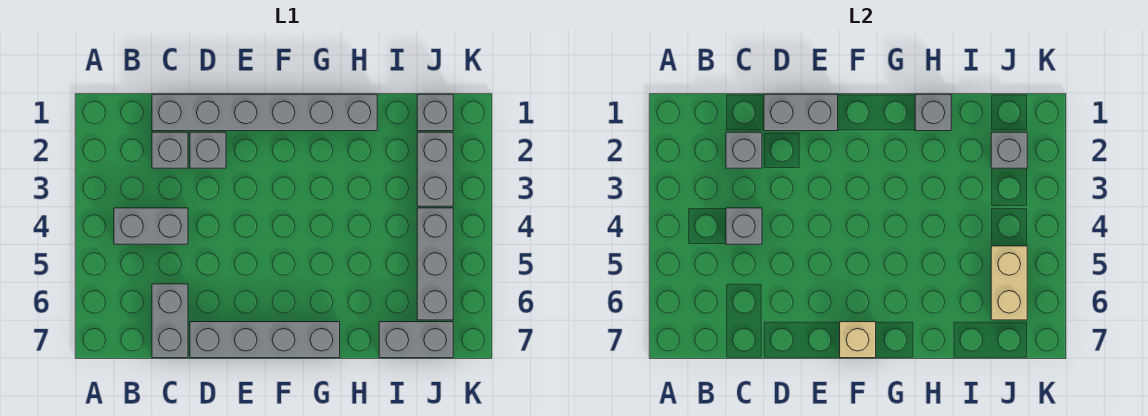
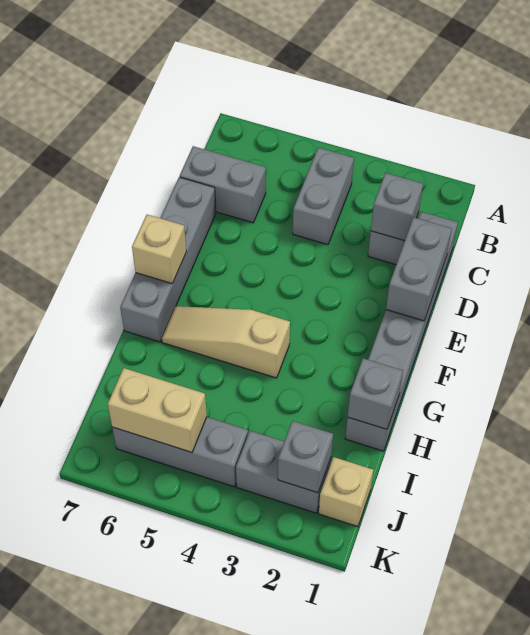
grey brick C4 level 2 -> none
grey brick D2 level 1 -> none
none -> tan slope G4:G6 level 1 top 4
grey brick I7:J7 level 1 -> none
grey brick J1 level 1 -> tan brick J1 level 1

